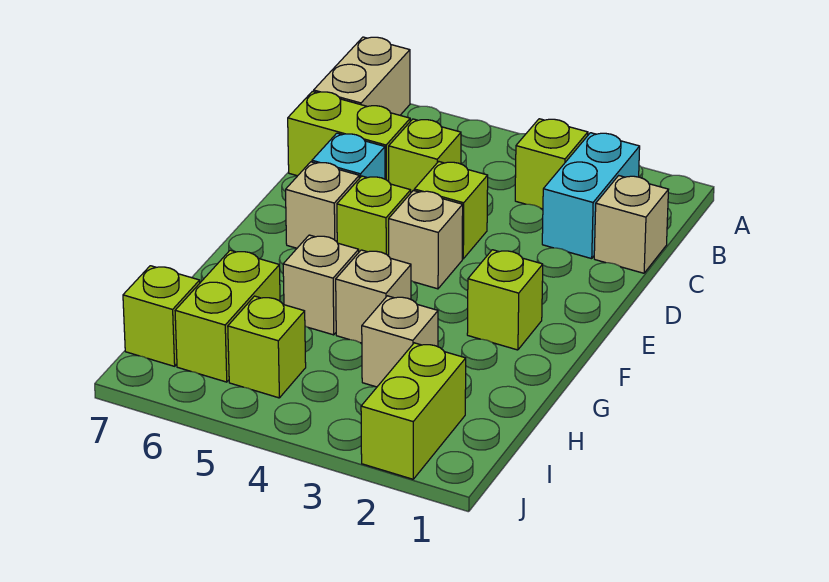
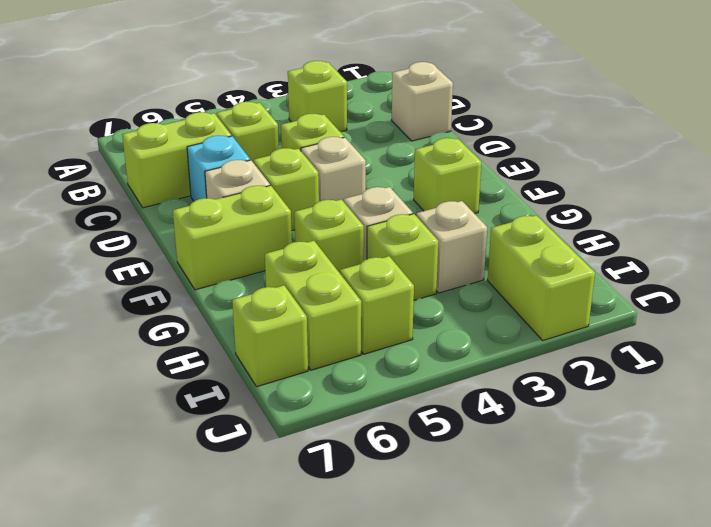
tan brick A7:B7 level 1 -> none
cyan brick B2:C2 level 1 -> none
none -> lime brick F6:F7 level 1
tan brick G5 level 1 -> lime brick G5 level 1
none -> lime brick H4 level 1

